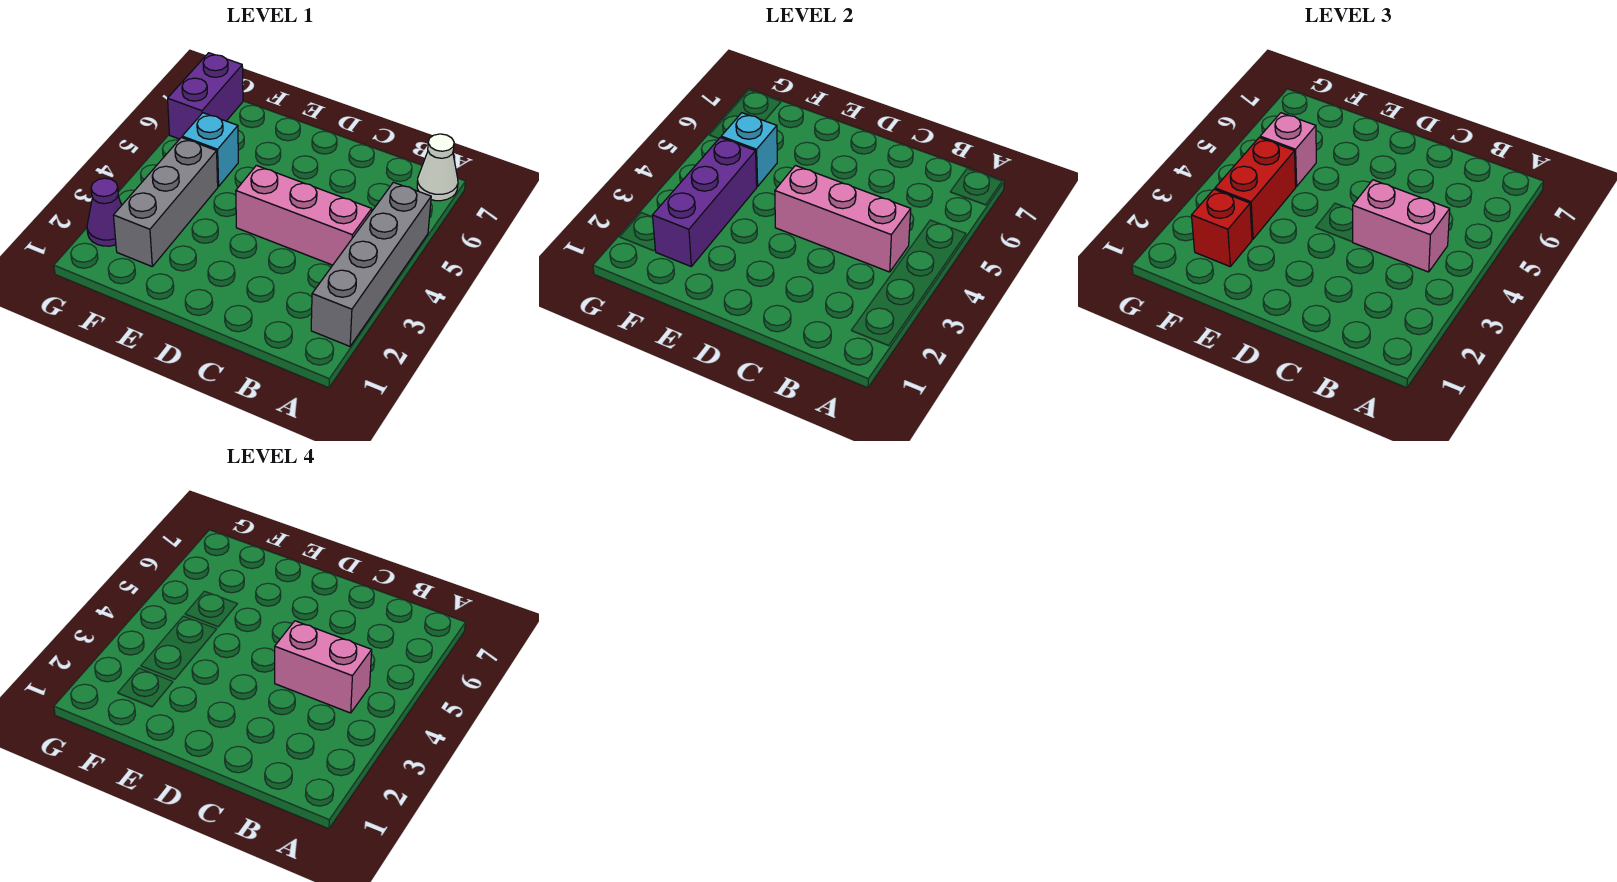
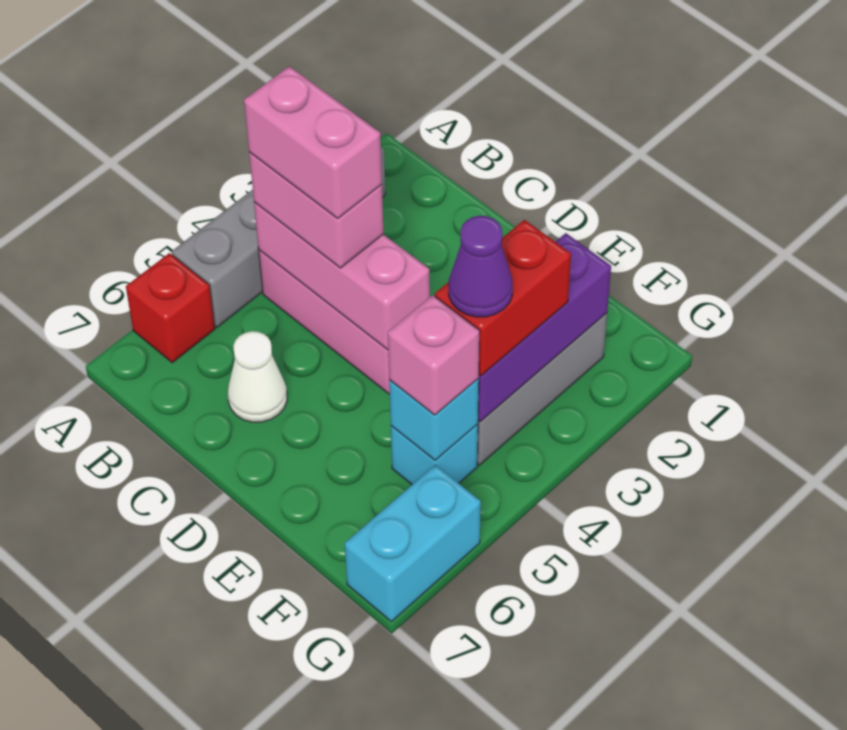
white cone A7 level 1 -> white cone C6 level 1
red brick F2 level 3 -> red brick A6 level 1
purple cone G2 level 1 -> purple cone F4 level 4
purple brick G6:G7 level 1 -> cyan brick G6:G7 level 1

